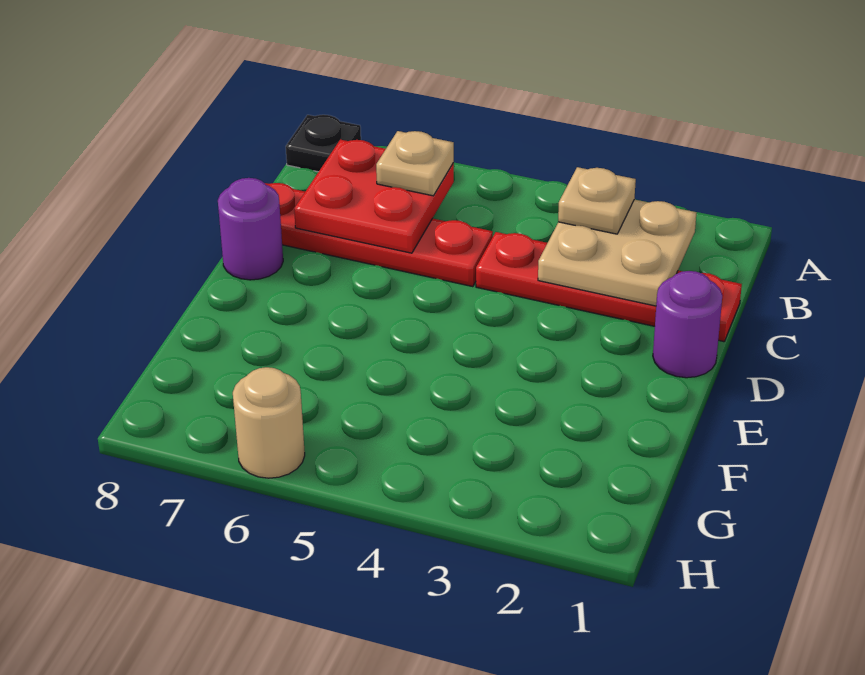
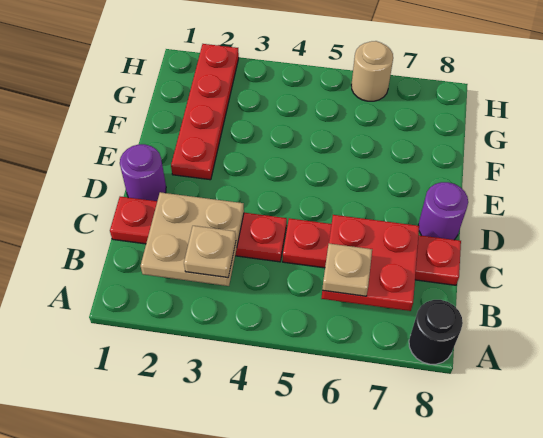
black plate A8 level 1 -> black round brick A8 level 1
none -> red plate E2:H2 level 1

